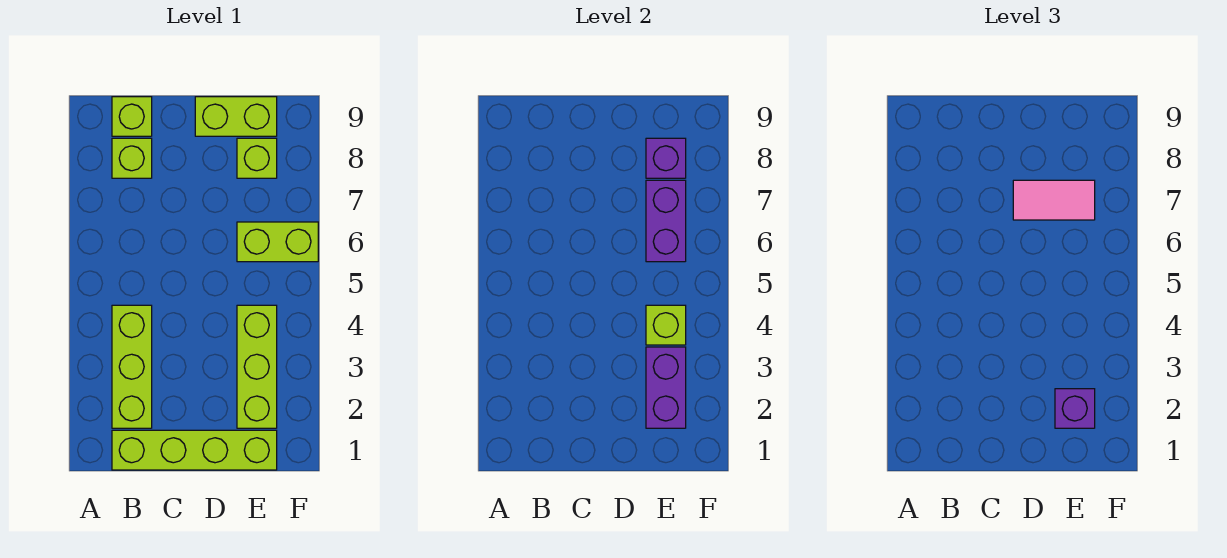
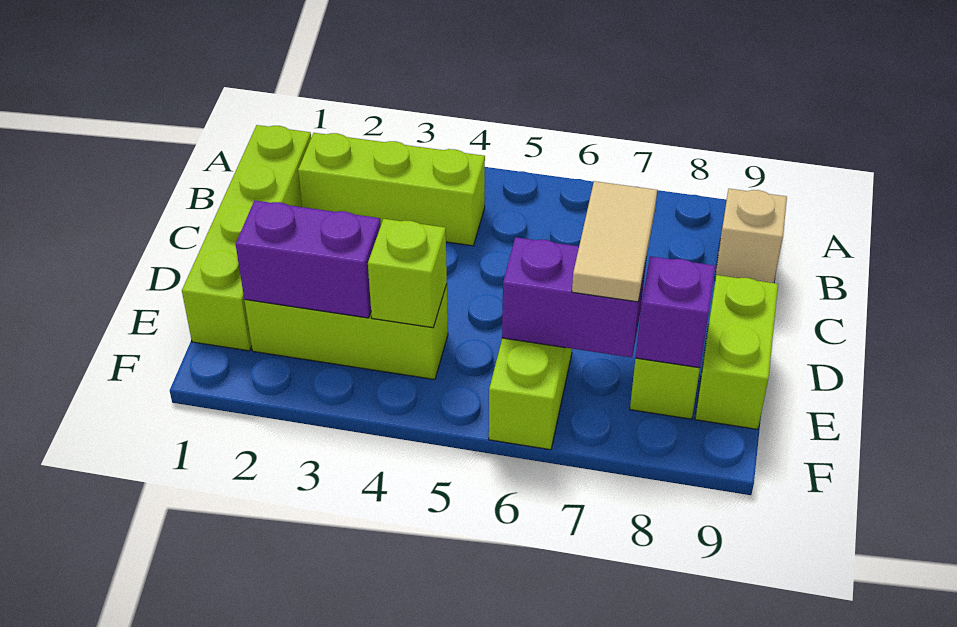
lime brick B8 level 1 -> none
lime brick B9 level 1 -> tan brick B9 level 1
pink tile D7:E7 level 3 -> tan tile D7:E7 level 3
purple brick E2 level 3 -> none

